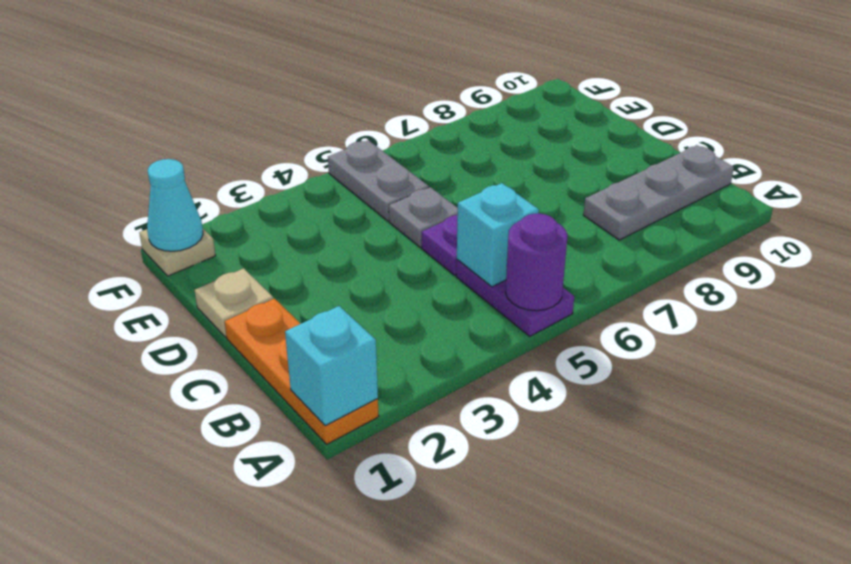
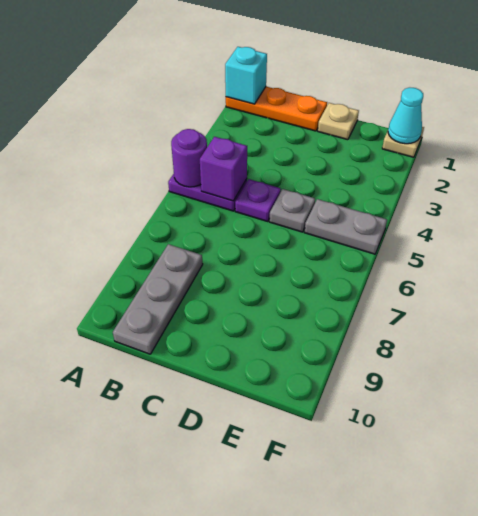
cyan brick B5 level 2 -> purple brick B5 level 2

